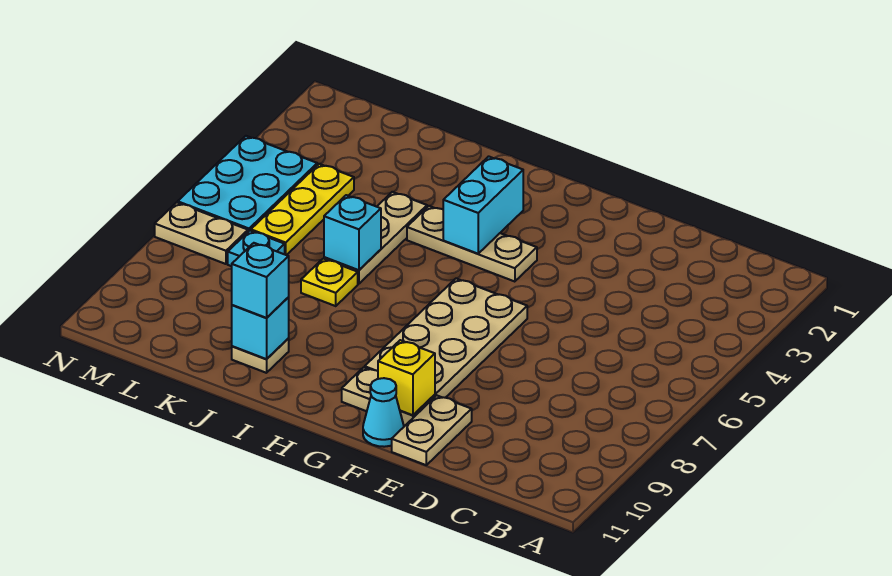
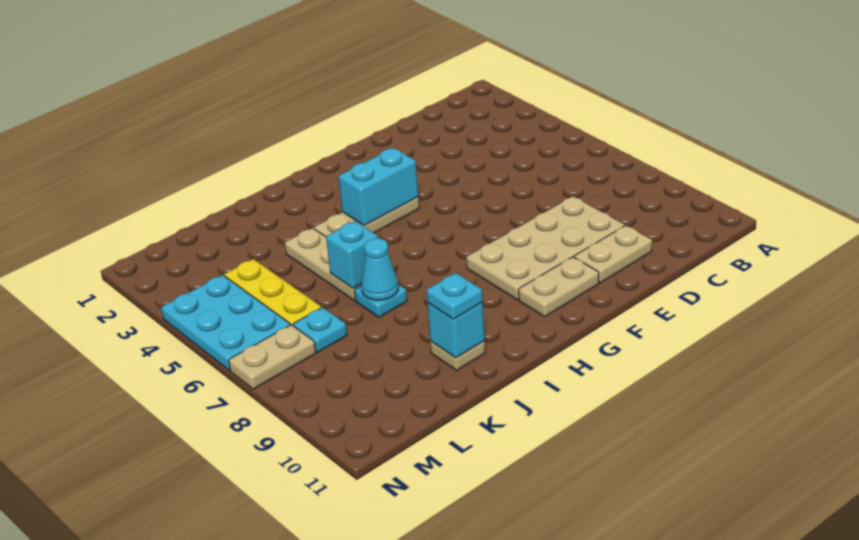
tan plate E10:E11 level 1 -> tan plate D10:E10 level 1
tan plate F6:G9 level 1 -> tan plate D8:G9 level 1
yellow brick F10 level 2 -> none
cyan cone F11 level 1 -> cyan cone J7 level 2
cyan brick H3:H4 level 2 -> cyan brick G4:H4 level 2
yellow plate J7 level 1 -> cyan plate J7 level 1
cyan brick J10 level 3 -> cyan plate J10 level 3

